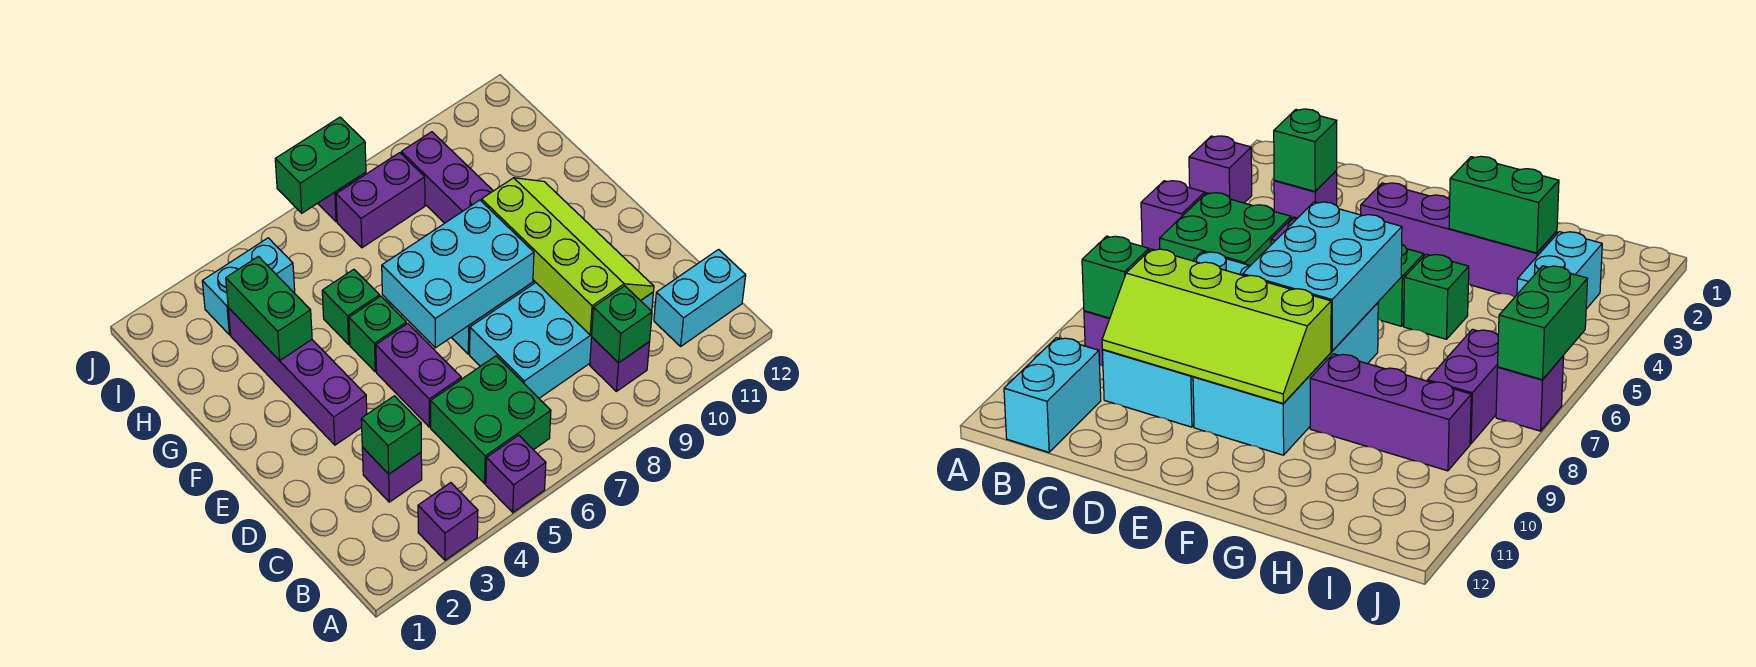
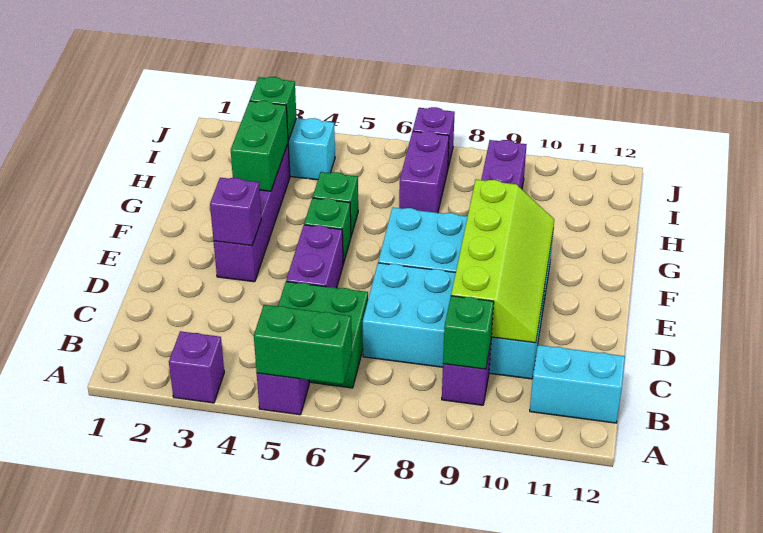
purple brick C3 level 1 -> purple brick E3 level 2
green brick C3 level 2 -> green brick I3 level 2
cyan brick E6:F8 level 2 -> none
purple brick I7:I8 level 1 -> purple brick H7:I7 level 1
green brick J6:J7 level 2 -> green brick A5:A6 level 2

